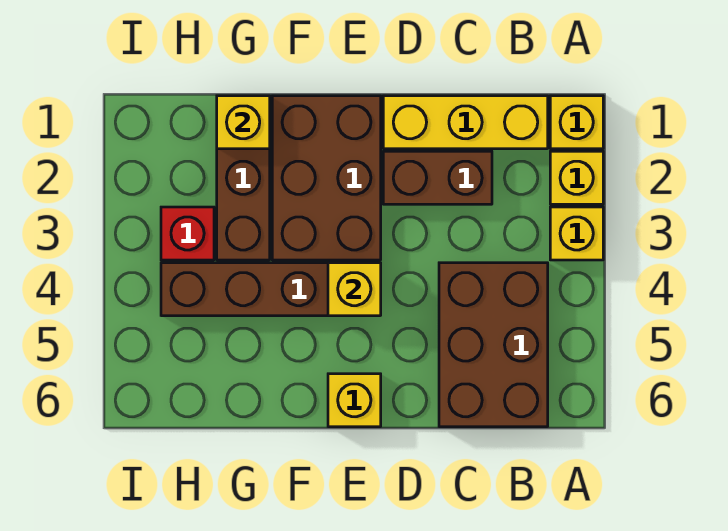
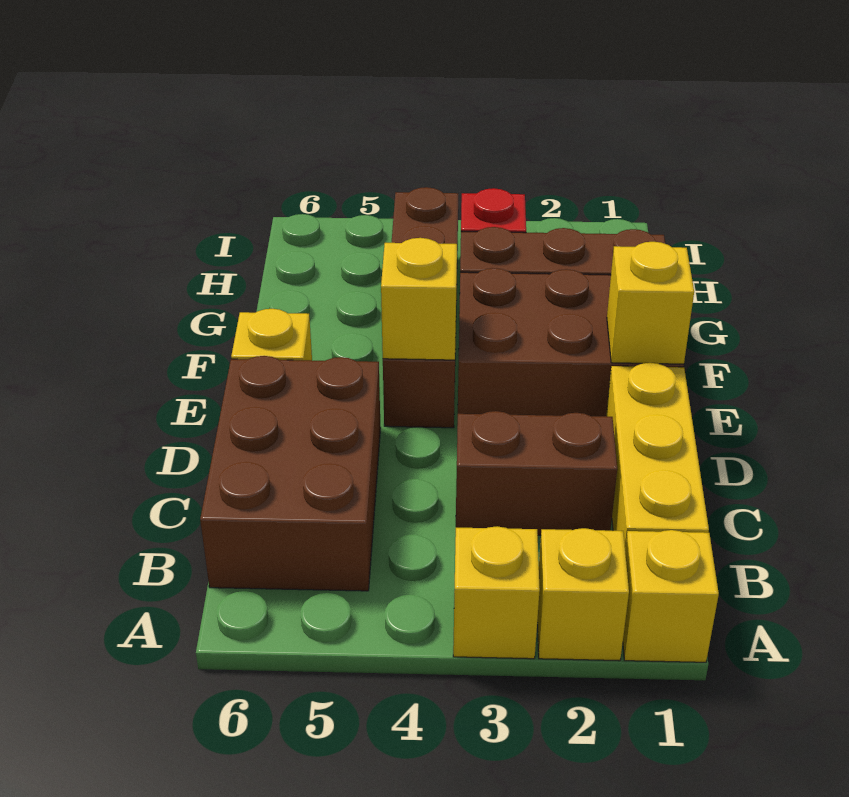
brown brick B4:C6 level 1 -> brown brick B5:D6 level 1
brown brick C2:D2 level 1 -> brown brick C2:C3 level 1
yellow brick G1 level 2 -> yellow brick E1 level 2

